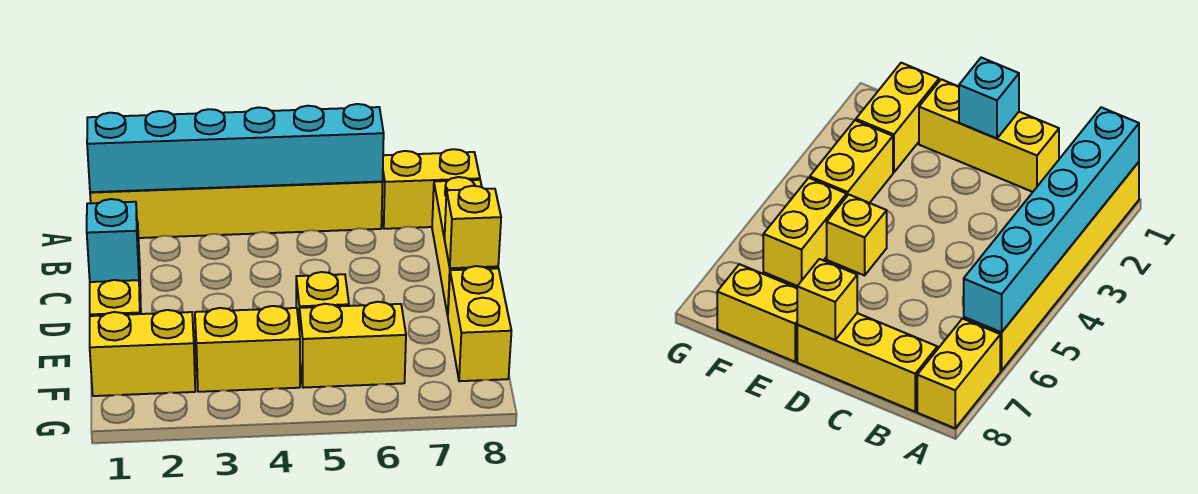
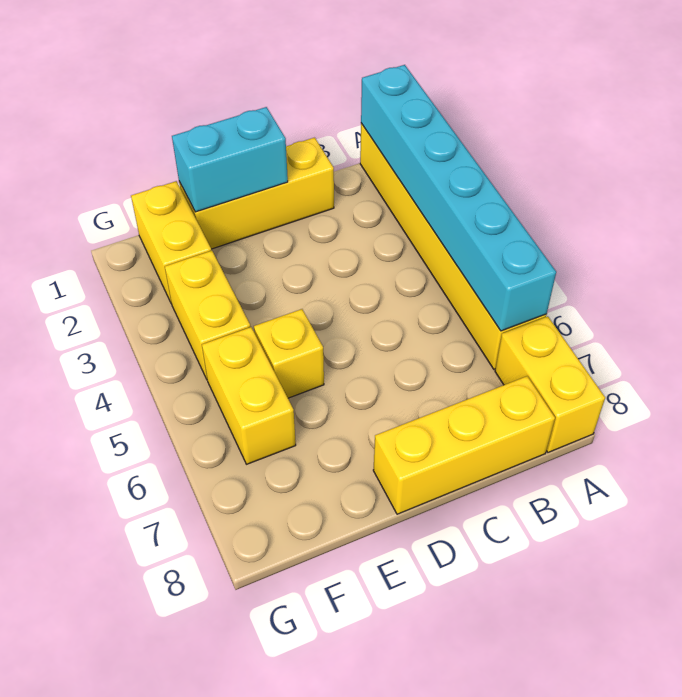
cyan brick D1 level 2 -> cyan brick D1:E1 level 2
yellow brick D8 level 2 -> none
yellow brick E8:F8 level 1 -> none

